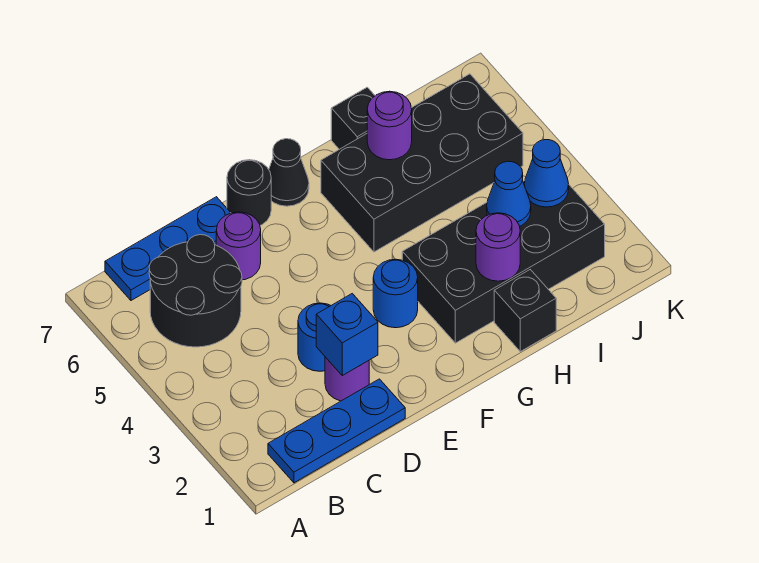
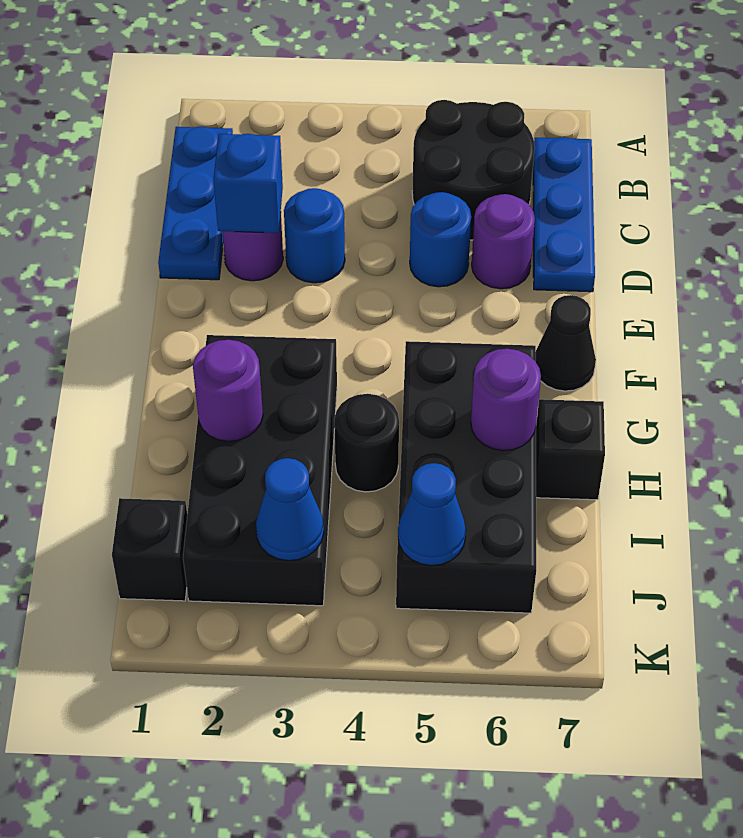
black round brick E7 level 1 -> black round brick H4 level 1
blue round brick F3 level 1 -> blue round brick D5 level 1
black brick H1 level 1 -> black brick J1 level 1
blue cone I3 level 2 -> blue cone J5 level 2

